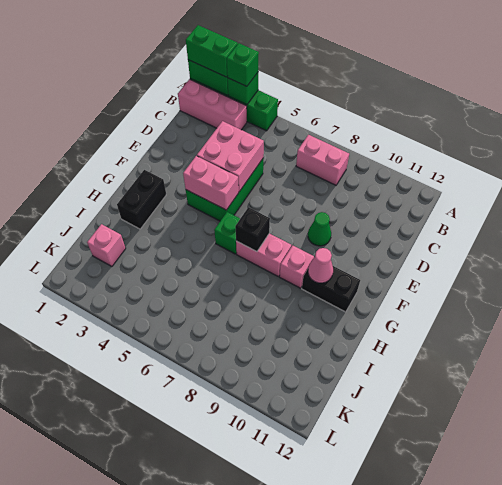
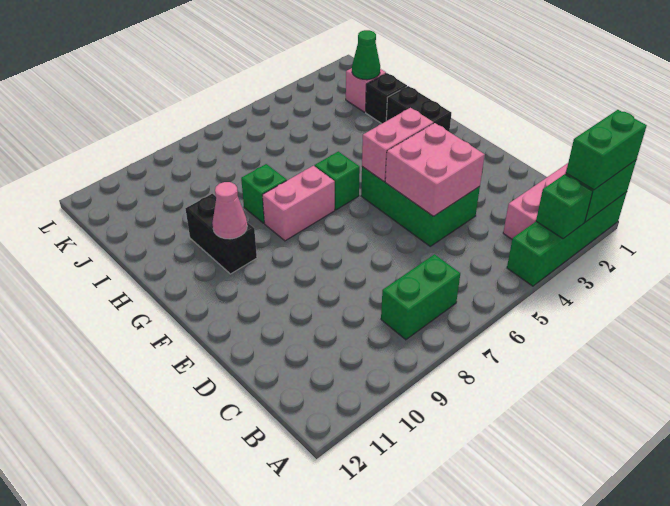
green brick A3 level 3 -> green brick H8 level 1
pink brick B7:B8 level 1 -> green brick B7:B8 level 1
green cone E9 level 1 -> green cone J2 level 2
black brick G7 level 2 -> black brick I2 level 1
pink brick G9 level 1 -> none
black brick G10:G11 level 1 -> black brick G10:H10 level 1

